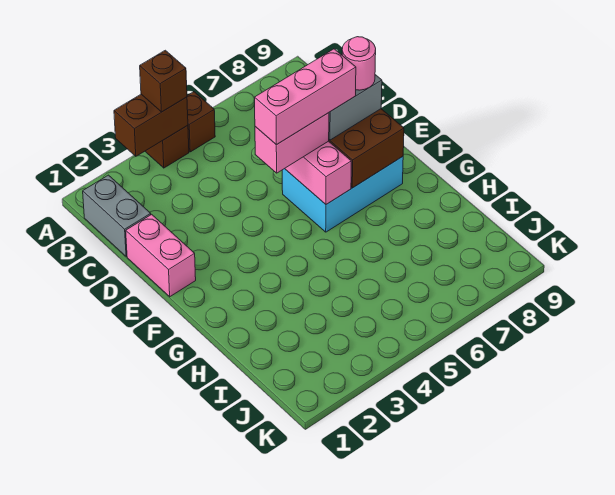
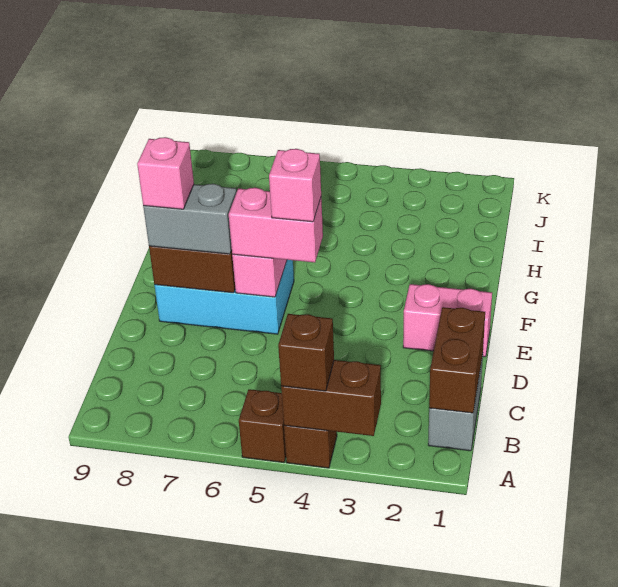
none -> brown brick B1:C1 level 2
pink brick D1:E1 level 1 -> pink brick E1:E2 level 1
pink brick E5:E7 level 4 -> pink brick E5 level 4
pink round brick E8 level 4 -> pink brick E8 level 4

